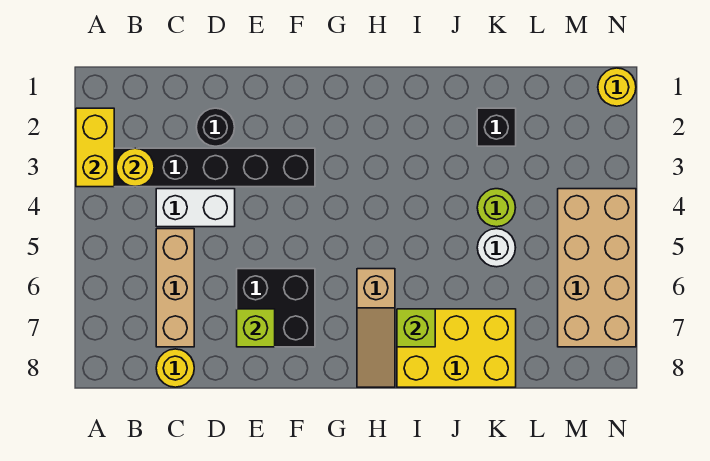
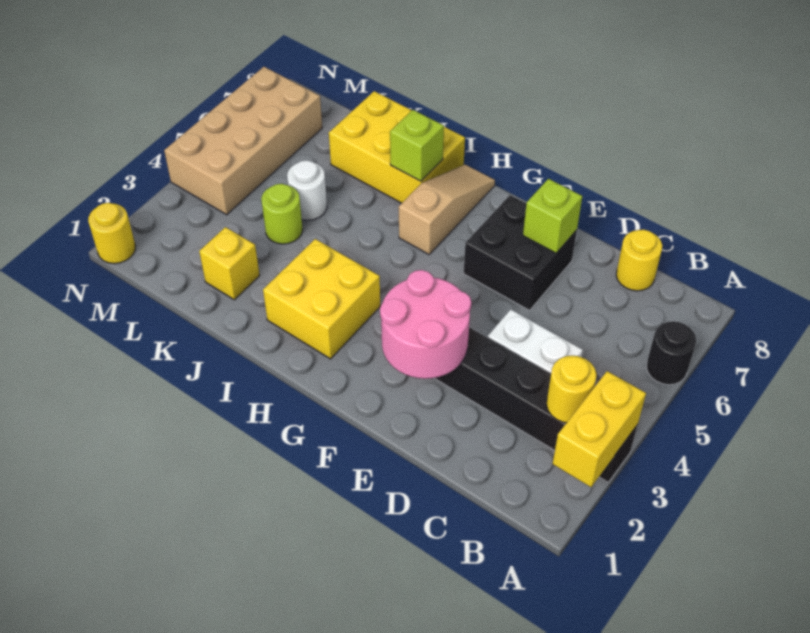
tan brick C5:C7 level 1 -> none
black round brick D2 level 1 -> black round brick A6 level 1
none -> pink round brick E2:F3 level 2
none -> yellow brick H2:I3 level 1
black brick K2 level 1 -> yellow brick K2 level 1

